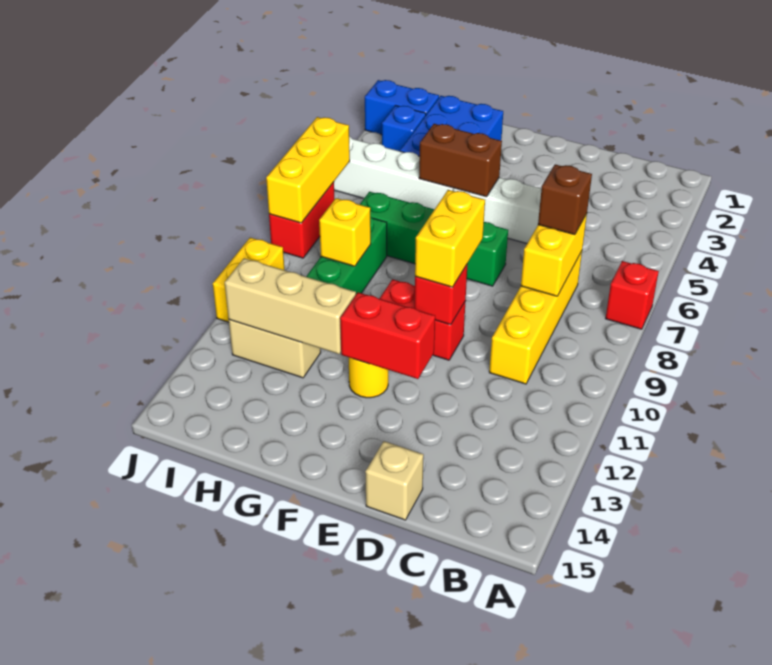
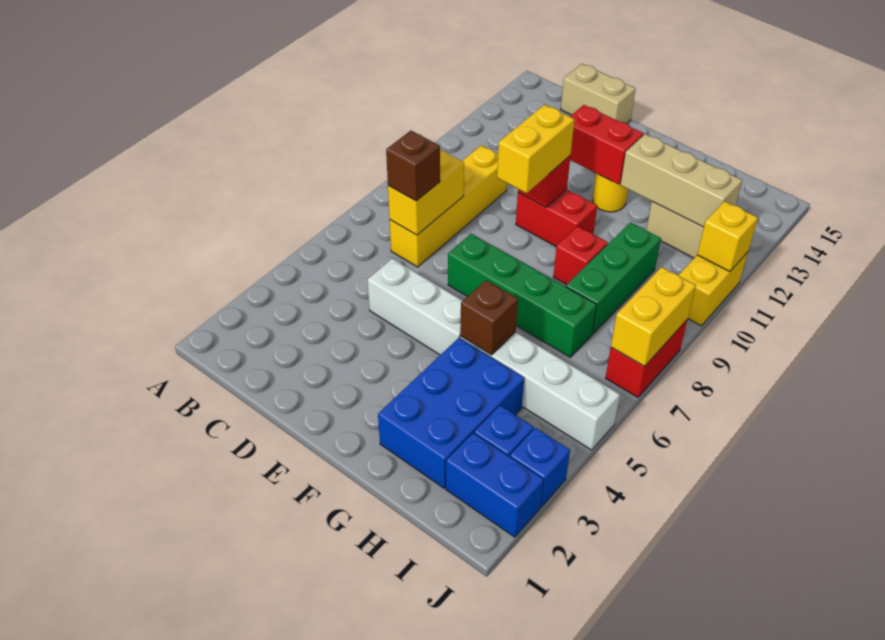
red brick A7 level 1 -> red brick G9 level 1
tan brick D15 level 1 -> tan brick C15:D15 level 1
brown brick F5:G5 level 2 -> brown brick G5 level 2
yellow brick H9 level 2 -> yellow brick J11 level 2
none -> blue brick J3 level 1
yellow brick J6:J8 level 2 -> yellow brick J7:J8 level 2

